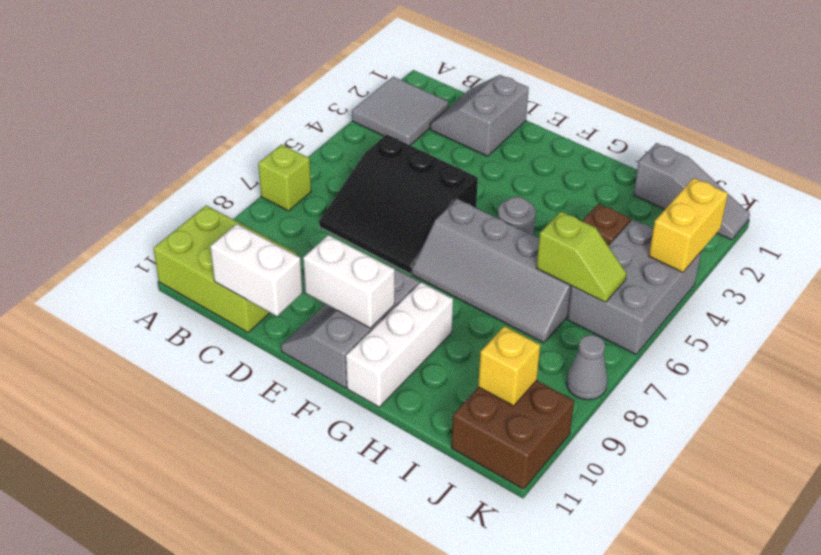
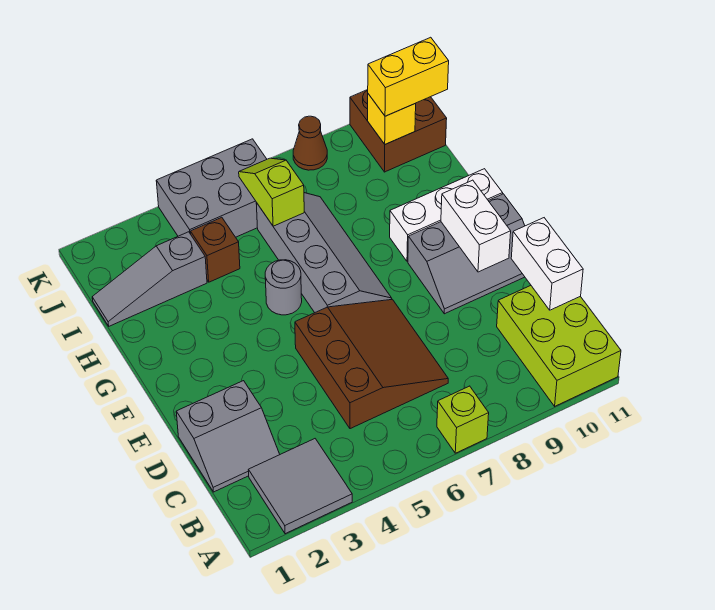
black slope C5:E7 level 1 top 5 -> brown slope C5:E7 level 1 top 5
grey slope I1:K1 level 1 top I -> grey slope I1:I3 level 1 top 3
yellow brick K3:K4 level 2 -> yellow brick J10:J11 level 3
grey cone K8 level 1 -> brown cone K8 level 1

